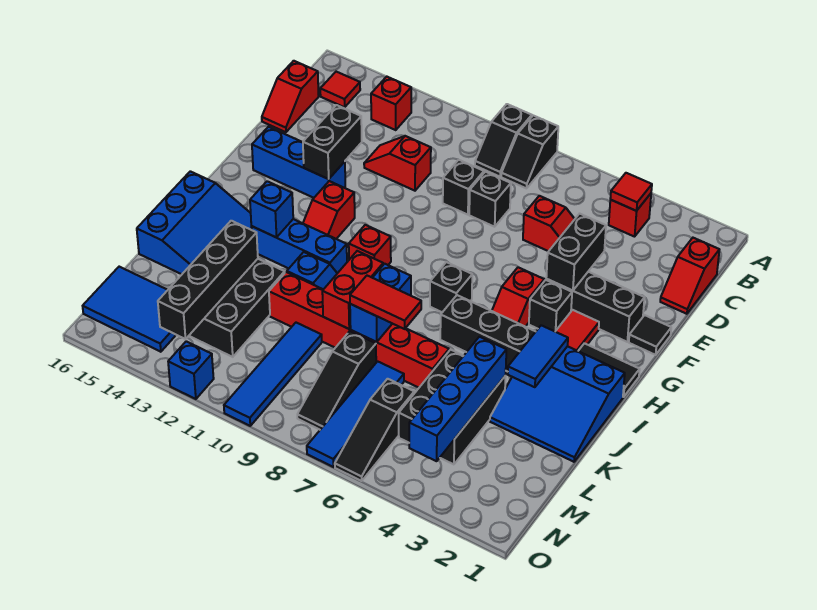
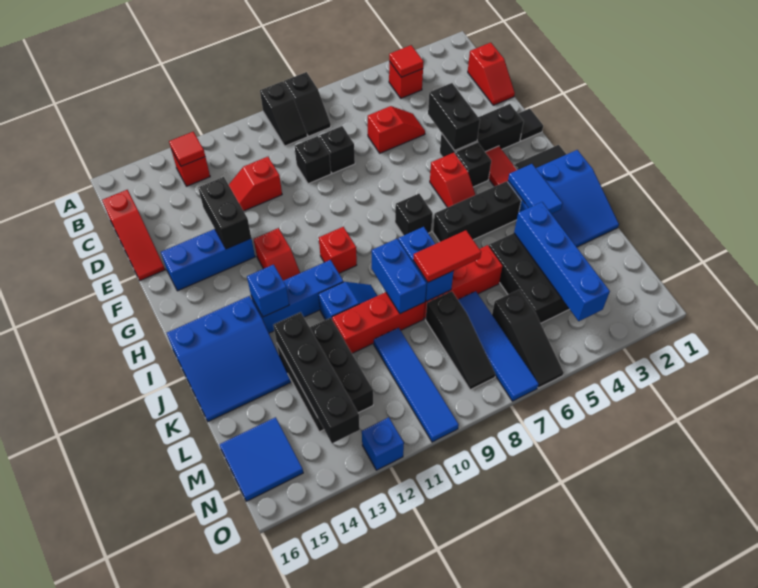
red tile B15 level 1 -> red tile B13 level 2
red slope C16:D16 level 1 top C -> red slope C16:E16 level 1 top C
blue slope I14:K16 level 1 top 16 -> blue slope I14:K16 level 1 top I
red brick J9:K9 level 2 -> blue brick J9:K9 level 2
blue tile M14:N16 level 1 -> blue tile M15:N16 level 1

